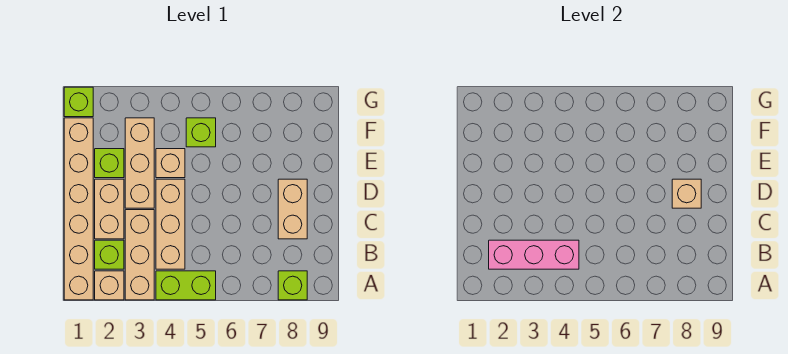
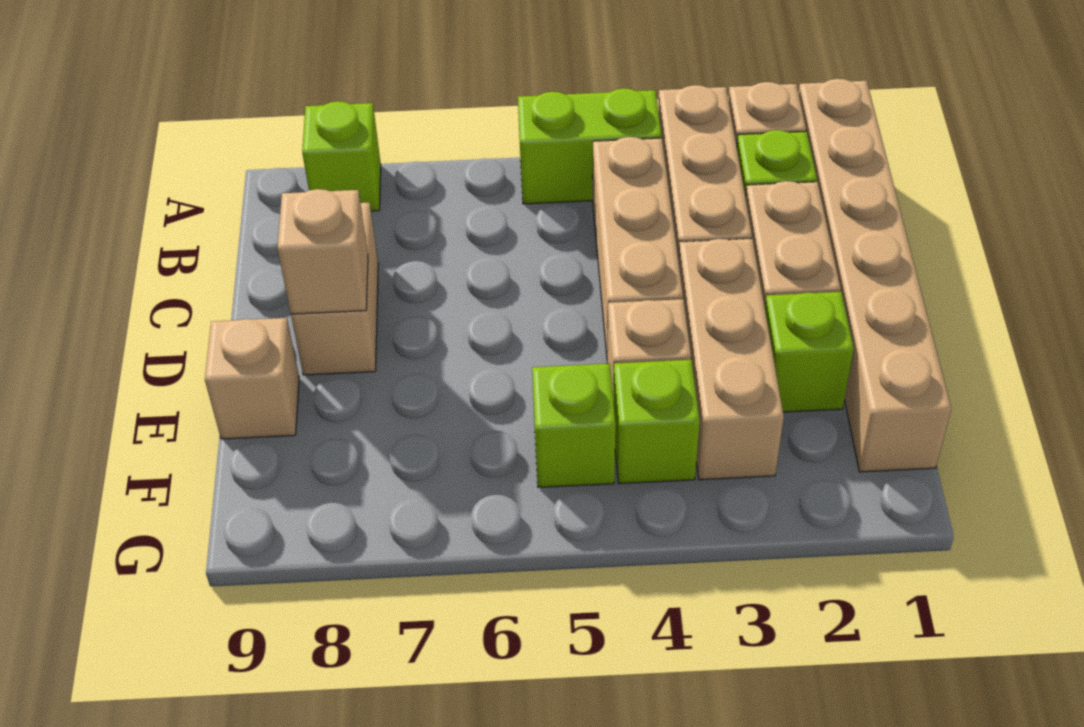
pink brick B2:B4 level 2 -> none
none -> tan brick E9 level 1
lime brick G1 level 1 -> lime brick F4 level 1

